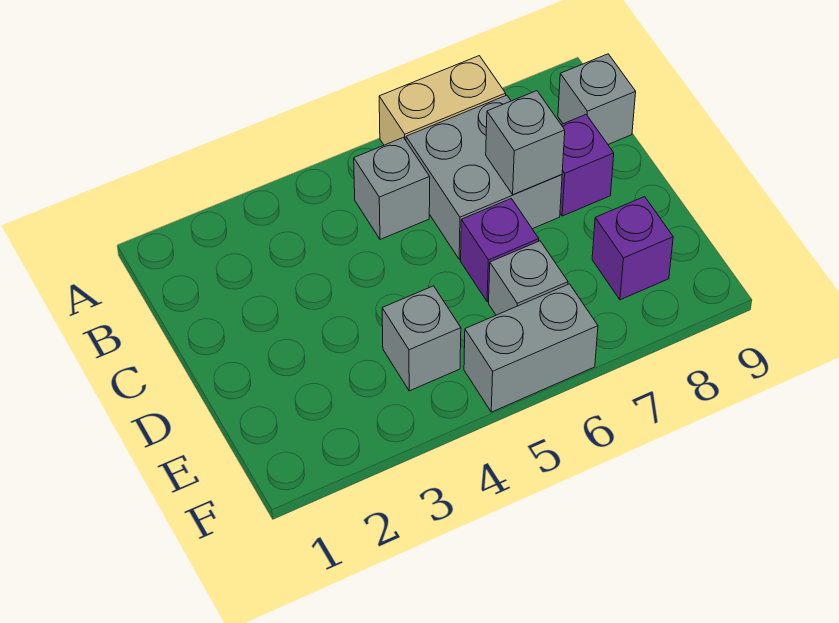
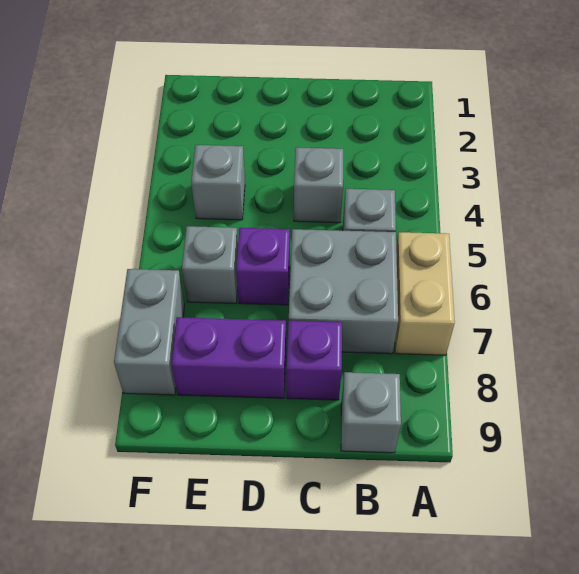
grey brick C7 level 2 -> grey brick C4 level 1
purple brick E8 level 1 -> purple brick D8:E8 level 1
grey brick F5:F6 level 1 -> grey brick F7:F8 level 1

